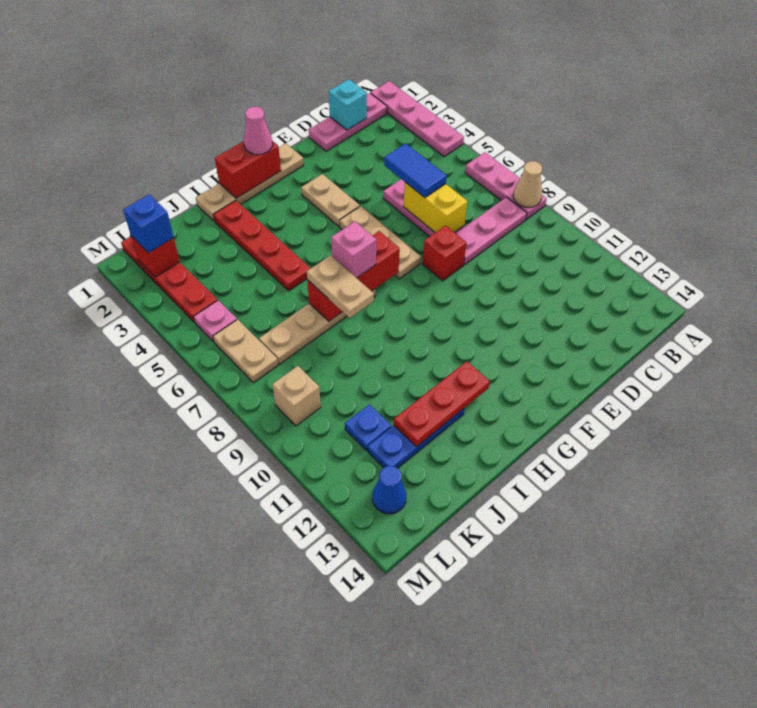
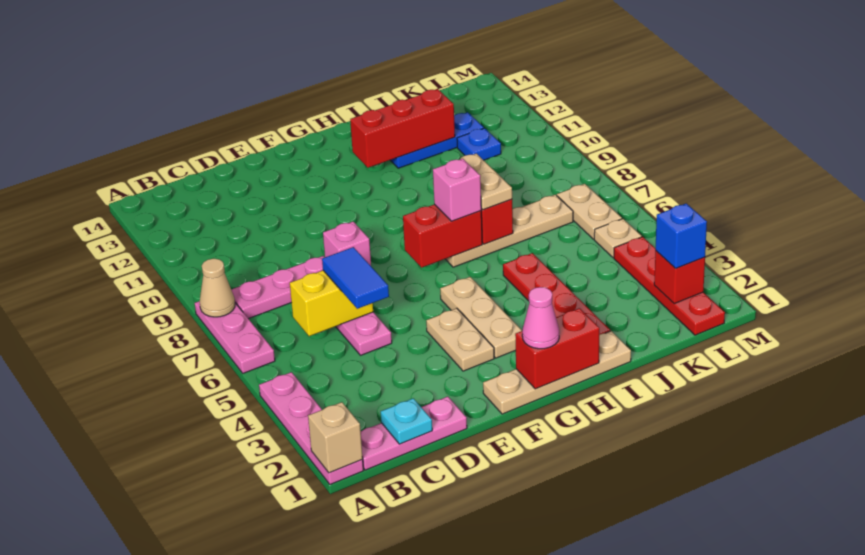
cyan brick C1 level 2 -> cyan plate C1 level 2
yellow brick D6:D7 level 2 -> yellow brick C6:D6 level 2
red brick E8 level 1 -> pink brick E8 level 1
tan plate F5:F7 level 1 -> tan plate G3:G5 level 1
red plate H12:J12 level 2 -> red brick H12:J12 level 2
pink plate L5 level 1 -> tan plate L5 level 1
tan brick L9 level 1 -> tan brick A1 level 2
blue cone L13 level 1 -> none

